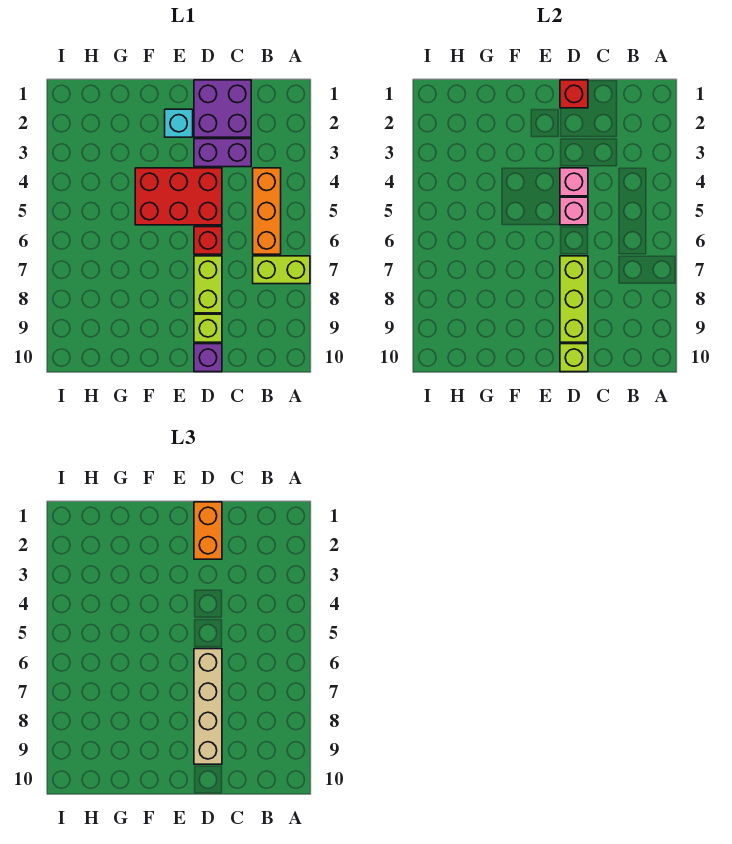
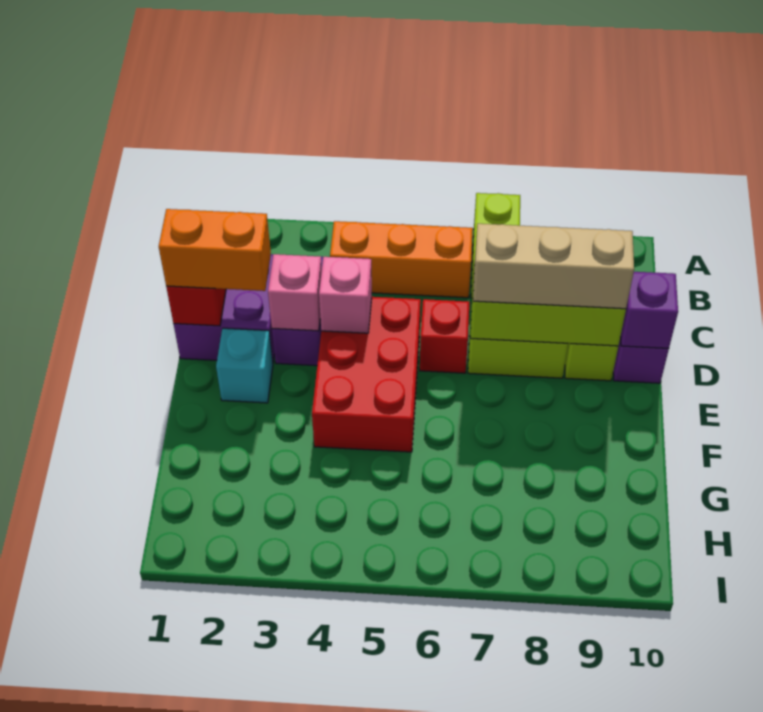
pink brick D5 level 2 -> pink brick D3 level 2
tan brick D6:D9 level 3 -> tan brick D7:D9 level 3
lime brick D10 level 2 -> purple brick D10 level 2

